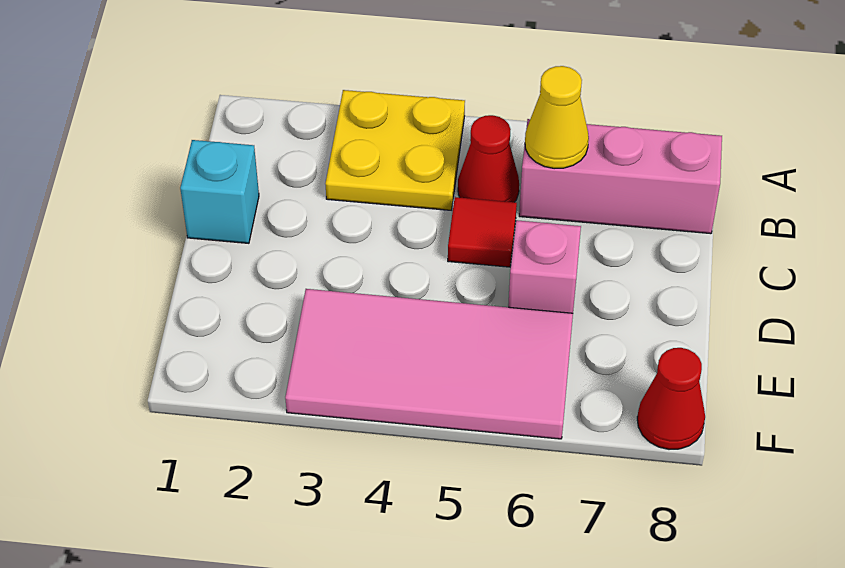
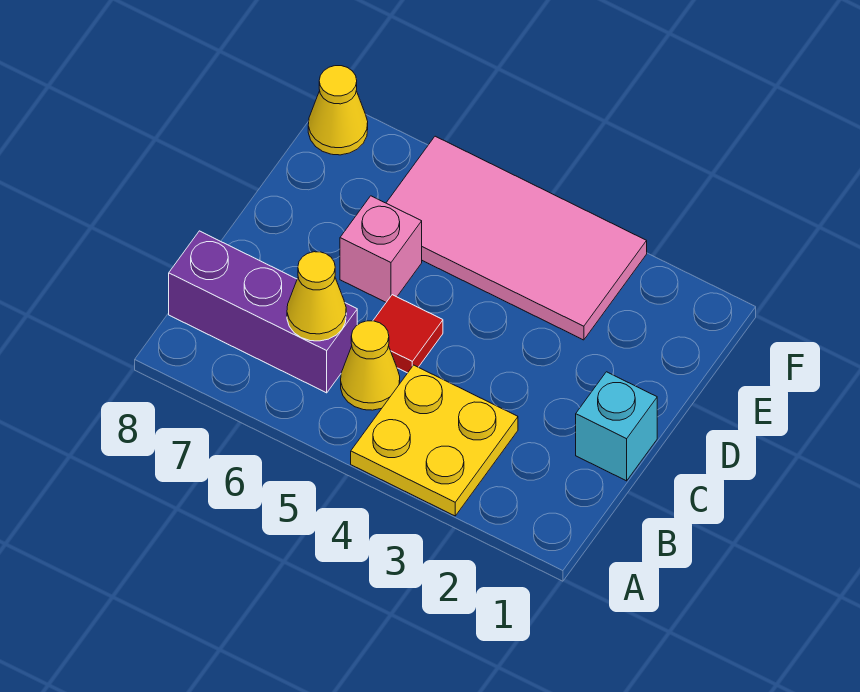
red cone B5 level 1 -> yellow cone B5 level 1
pink brick B6:B8 level 1 -> purple brick B6:B8 level 1
red cone F8 level 1 -> yellow cone F8 level 1

